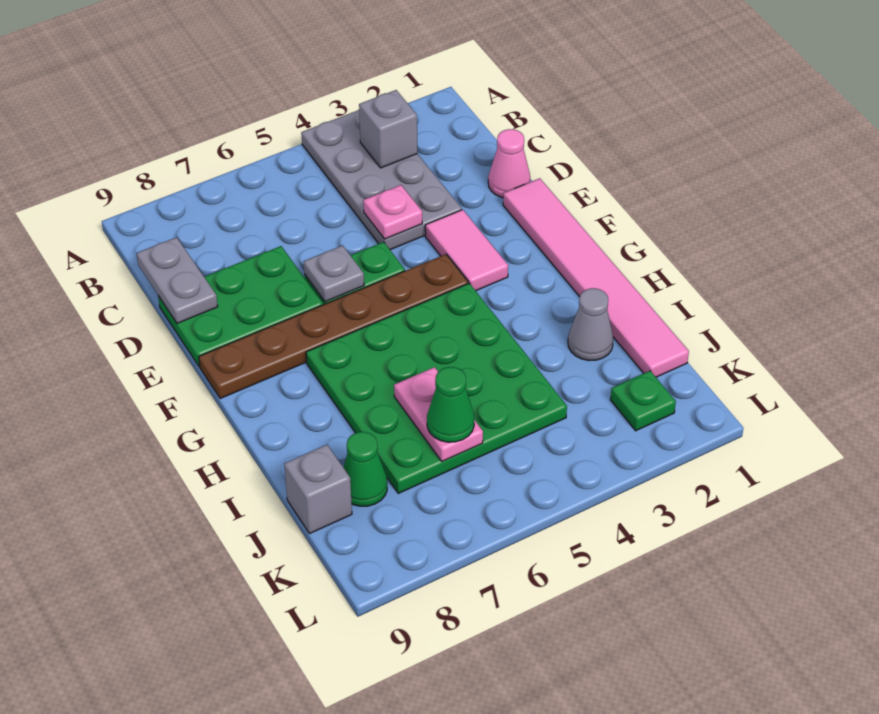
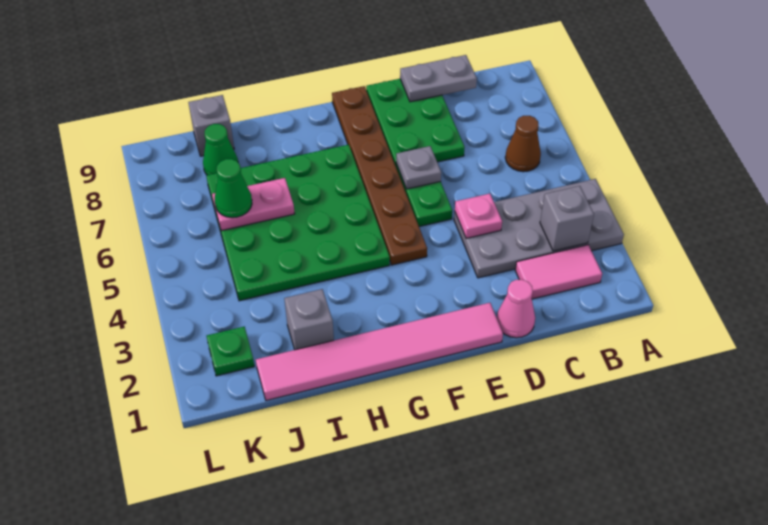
none -> brown cone B6 level 1
pink tile E3:F3 level 1 -> pink tile B2:C2 level 1
grey cone I2 level 1 -> grey brick I2 level 1

